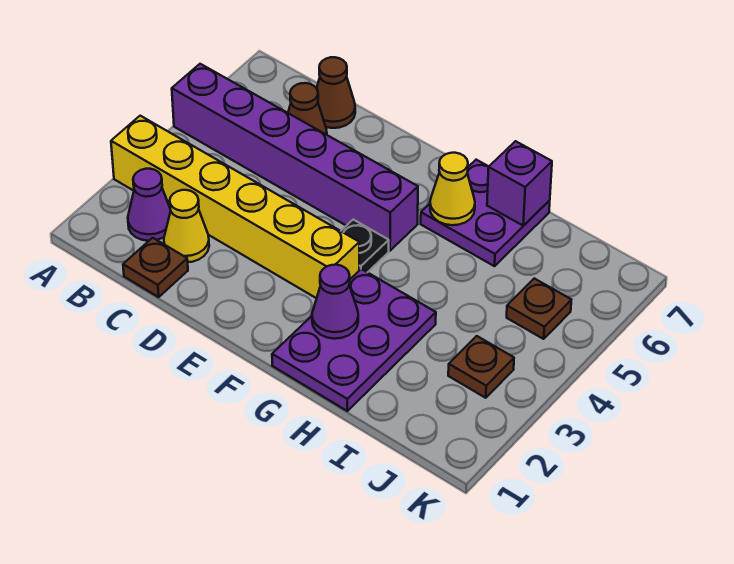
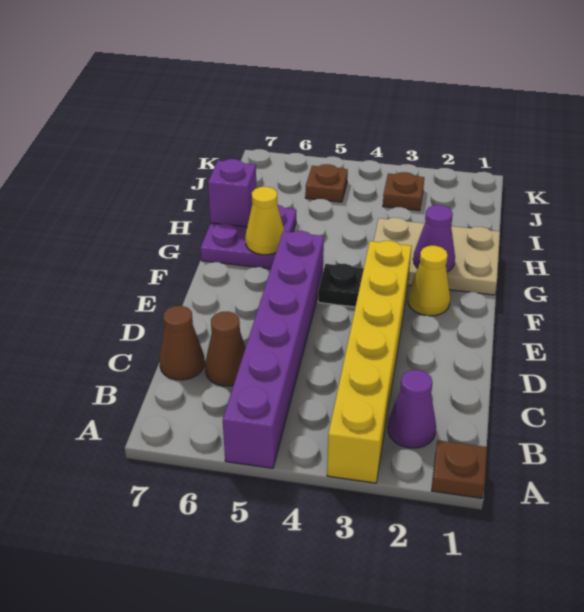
brown plate C1 level 1 -> brown plate A1 level 1
yellow cone C2 level 1 -> yellow cone F2 level 1
purple plate G1:H3 level 1 -> tan plate G1:H3 level 1

